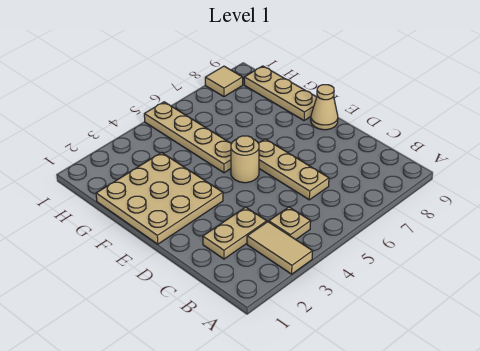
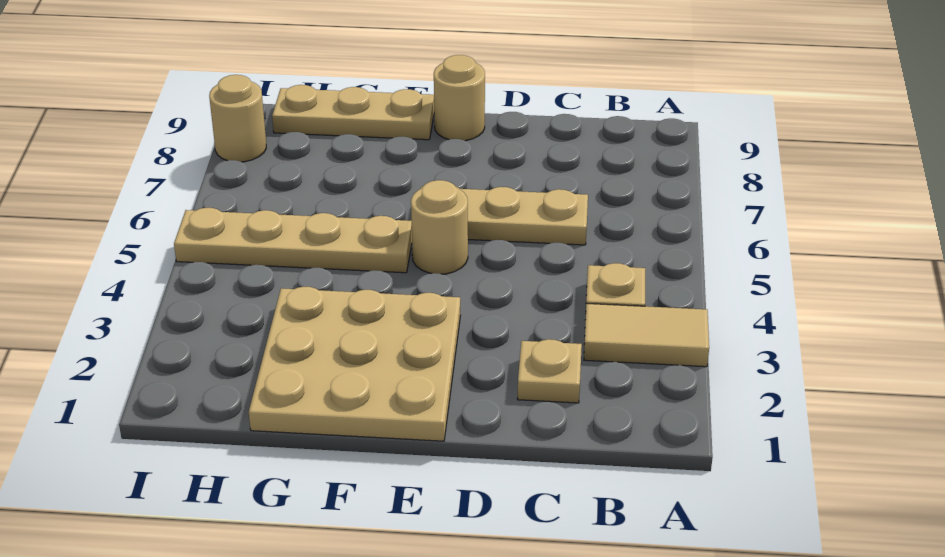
tan plate C2:C3 level 1 -> tan plate C2 level 1
tan cone E9 level 1 -> tan round brick E9 level 1
tan tile I8 level 1 -> tan round brick I8 level 1

